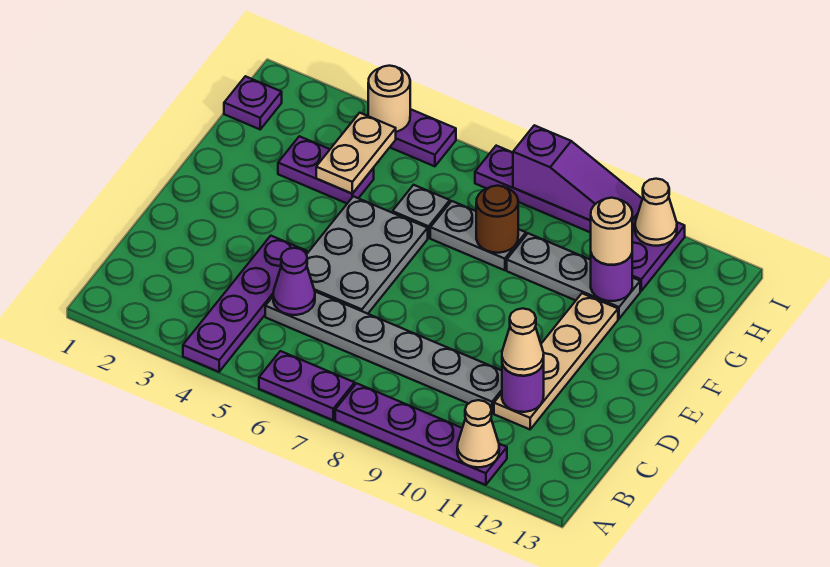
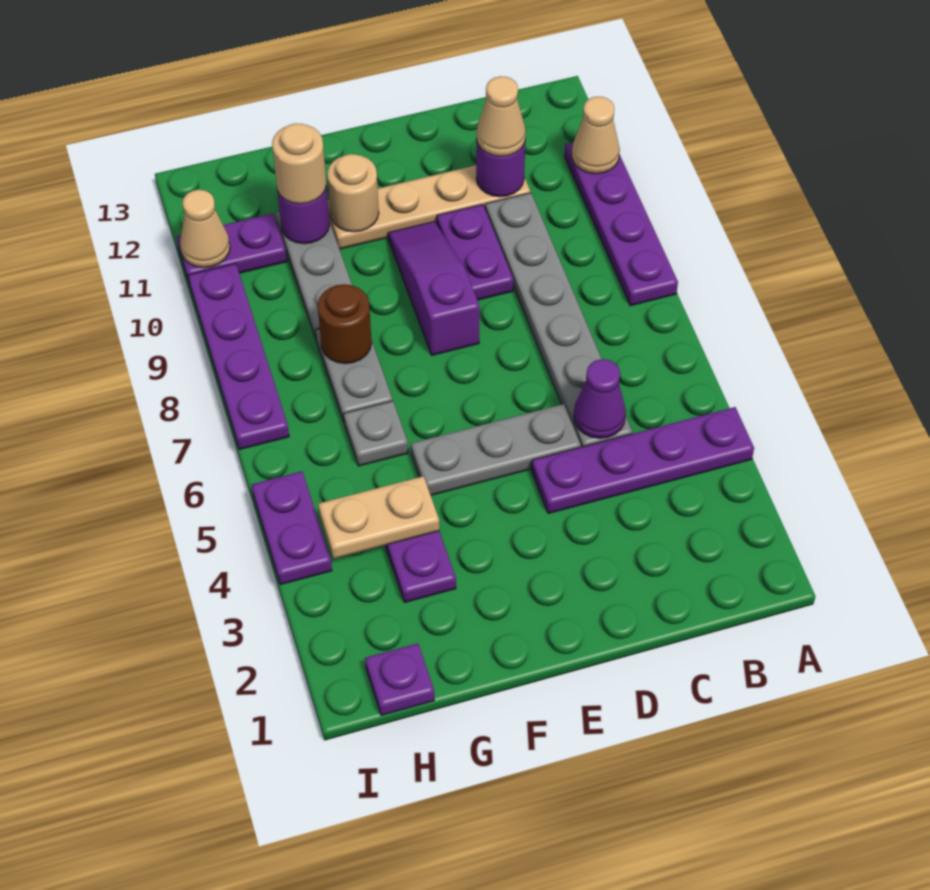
purple plate A6:A7 level 1 -> purple plate D9:D10 level 1
grey plate D5:F6 level 1 -> grey plate D5:F5 level 1
tan round brick I4 level 2 -> tan round brick F11 level 2
purple slope I8:I10 level 2 top 8 -> purple slope E8:E10 level 1 top 8

